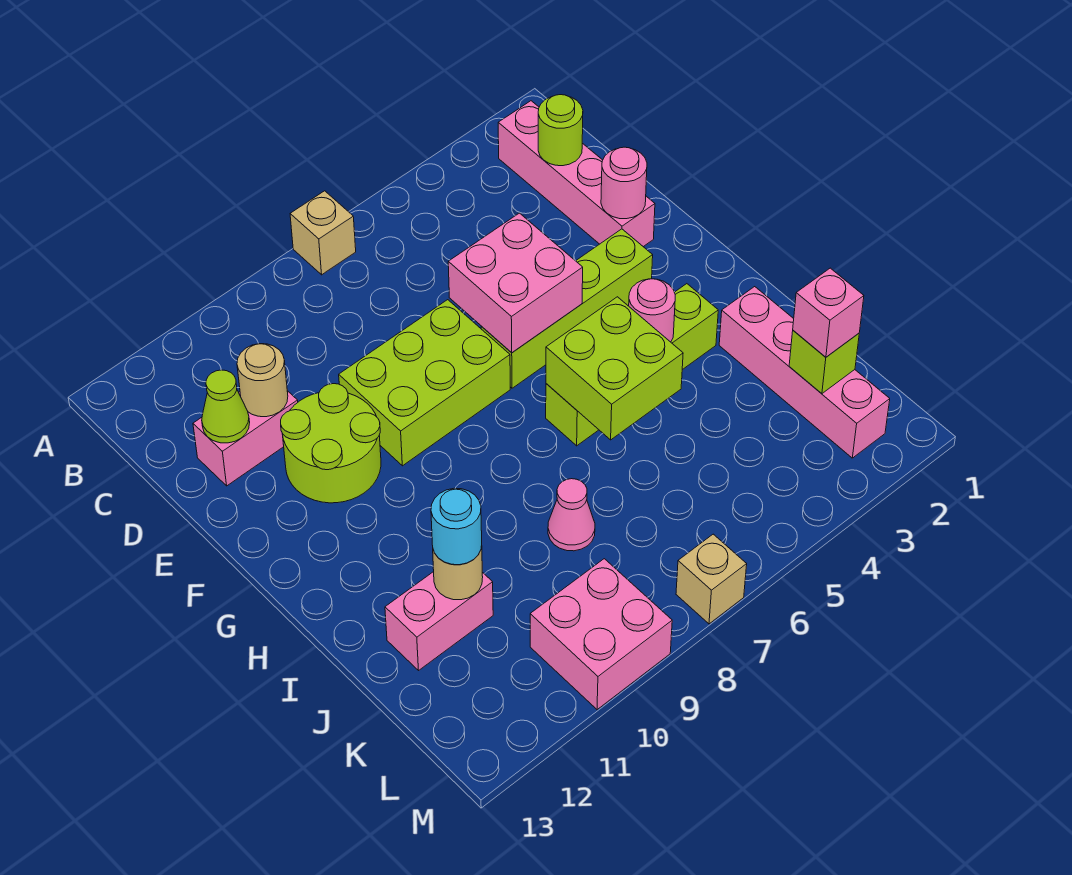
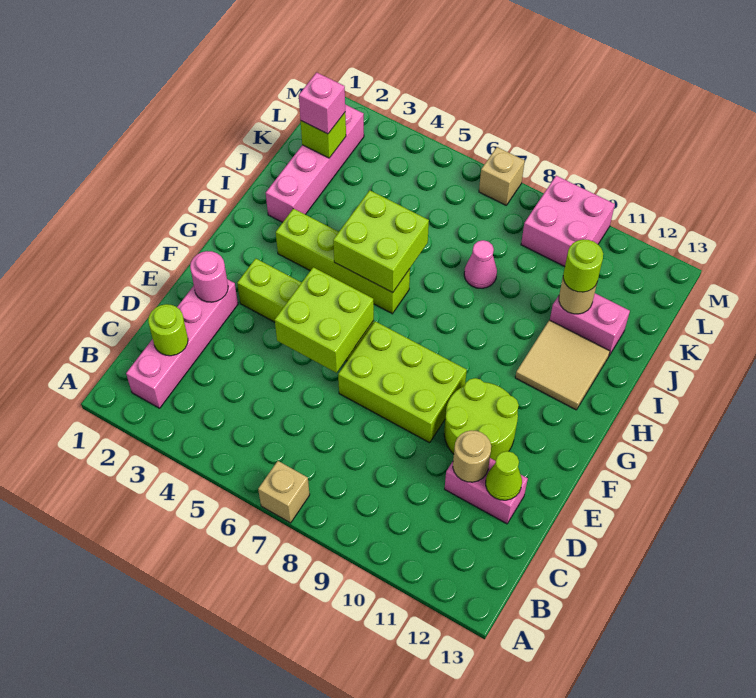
pink brick E5:F6 level 2 -> lime brick E5:F6 level 2
pink round brick H4 level 2 -> none
none -> tan tile H11:I12 level 1
cyan round brick J11 level 3 -> lime round brick J11 level 3

